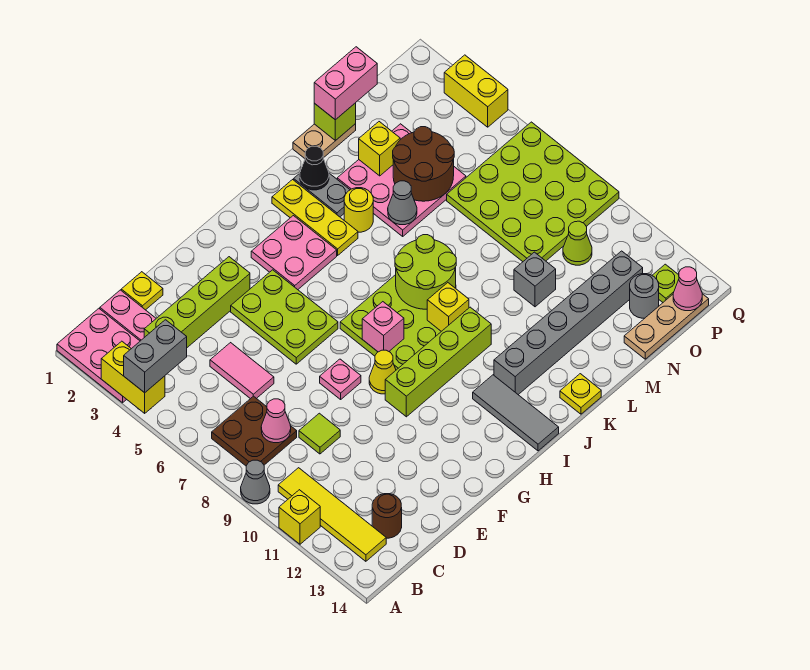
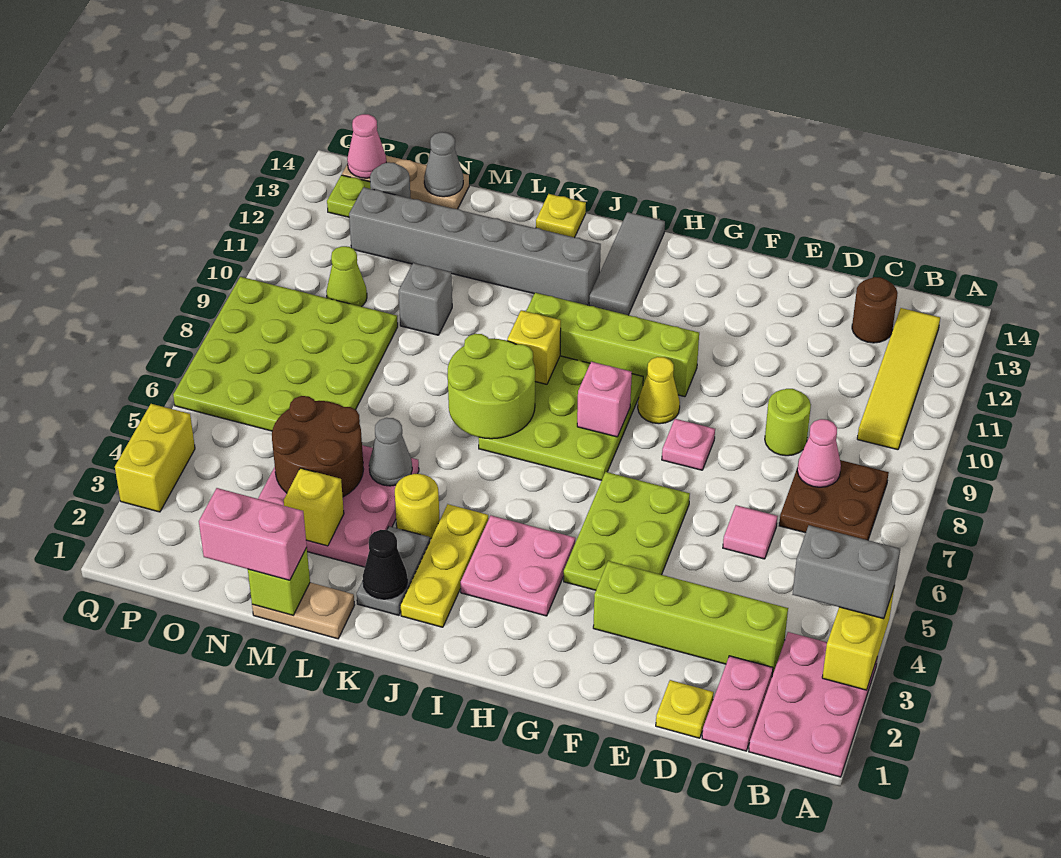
grey cone A9 level 1 -> grey cone N14 level 2
yellow brick A11 level 1 -> none
pink tile D5:D6 level 1 -> pink tile D6 level 1
lime tile D9 level 1 -> lime round brick D9 level 1

